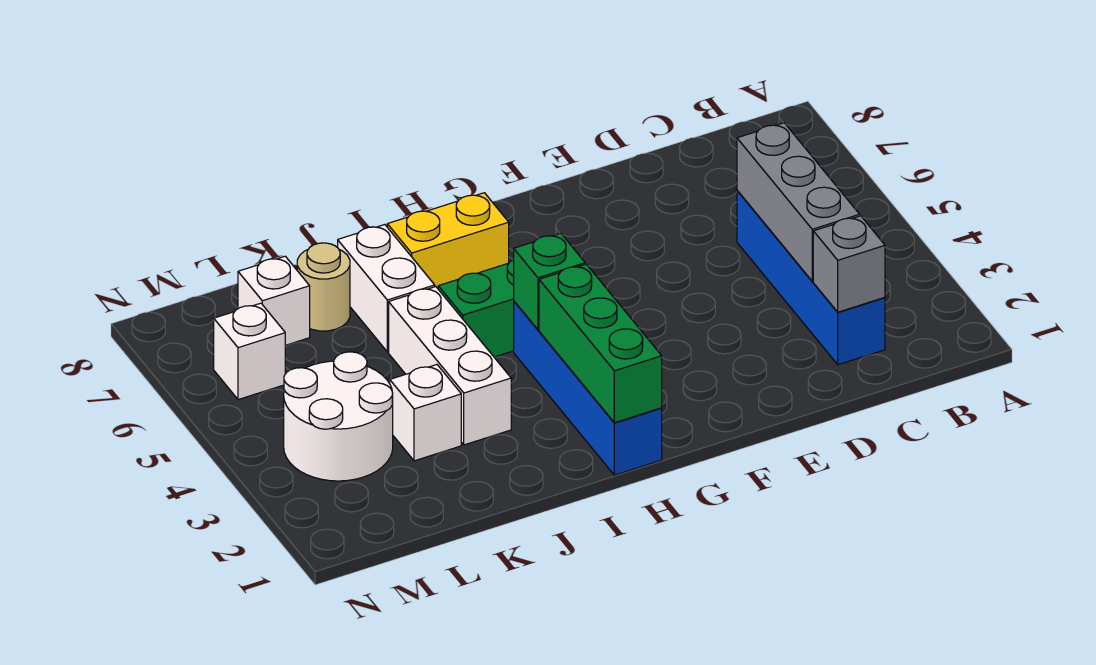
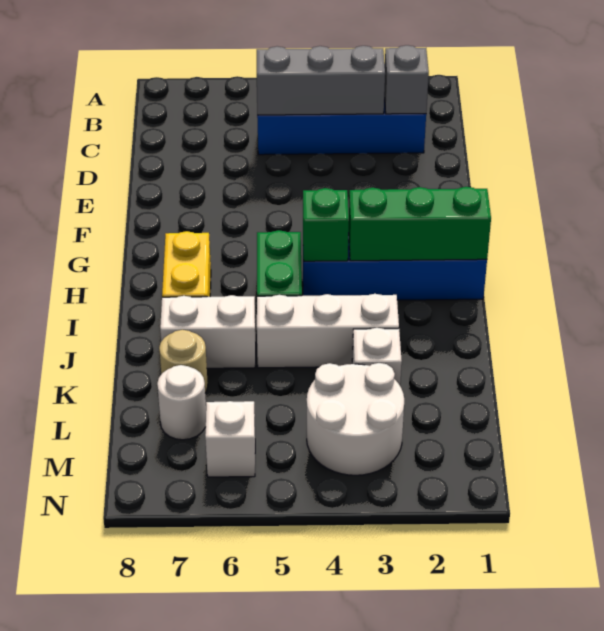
white brick L7 level 1 -> white round brick L7 level 1

